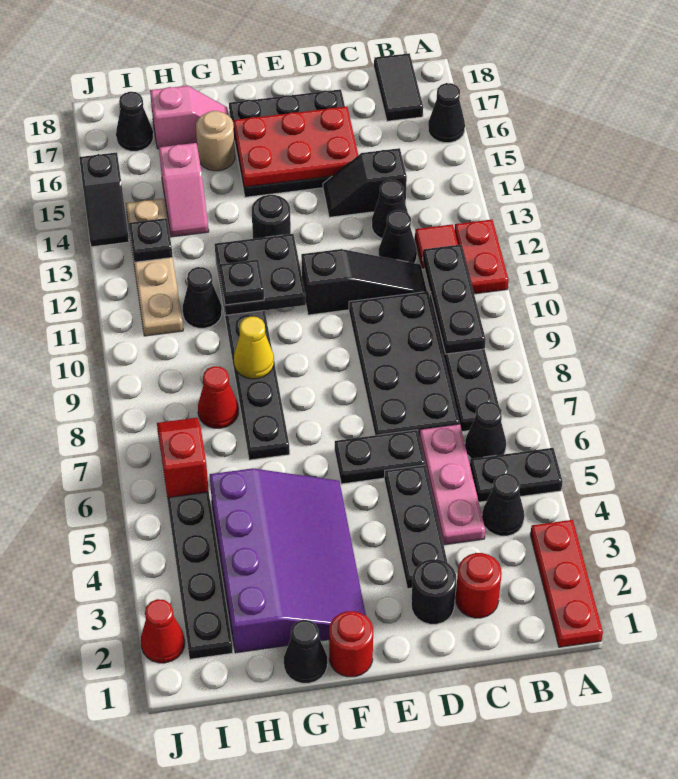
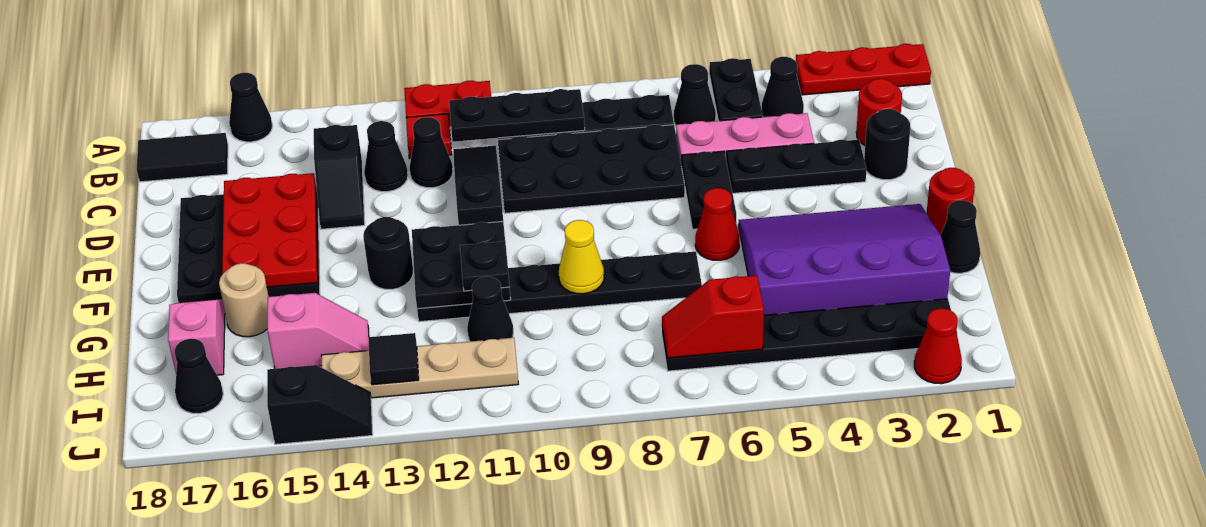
red cone H8 level 1 -> red cone F6 level 1
black plate I13 level 2 -> black tile I13 level 2

